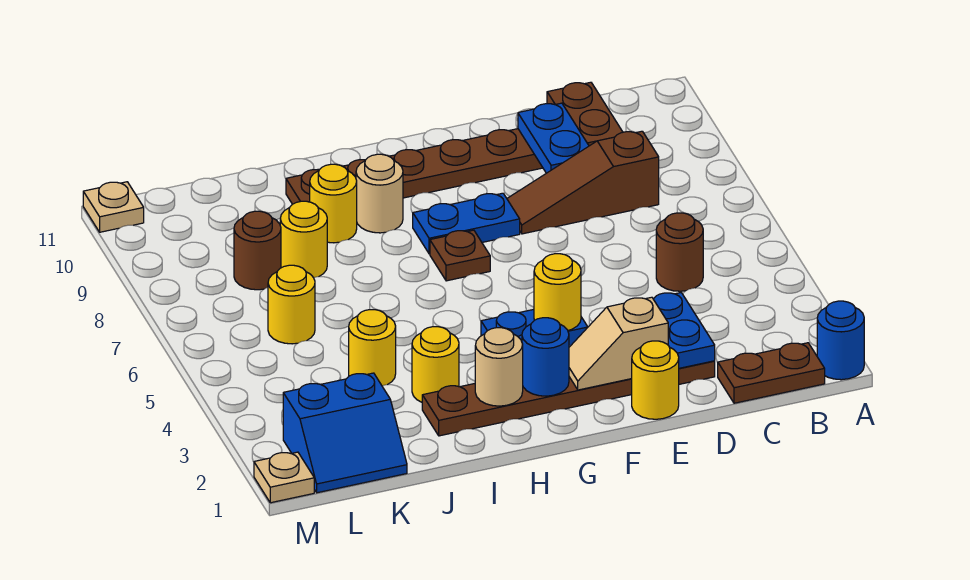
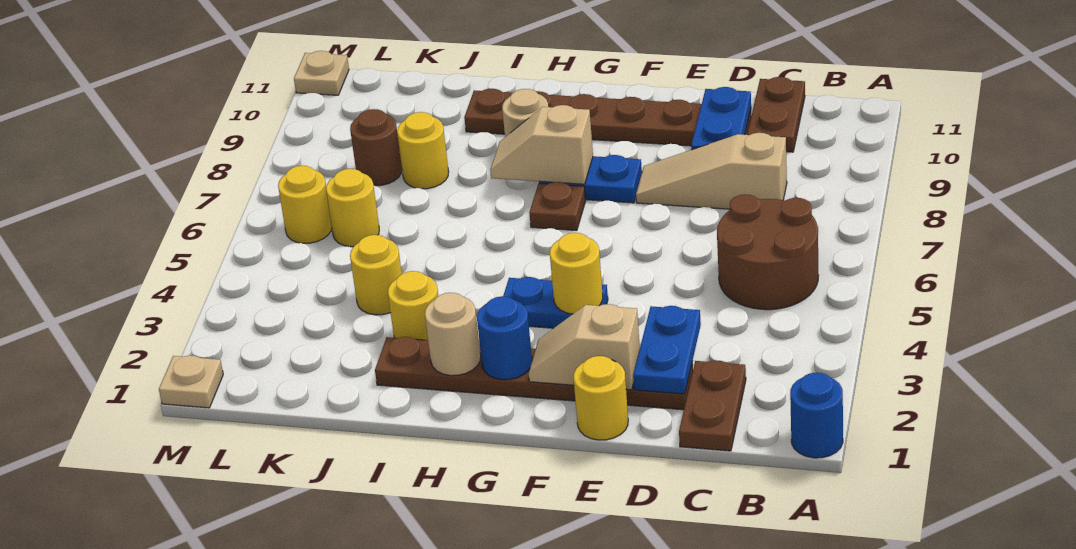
brown plate B1:C1 level 1 -> brown plate C1:C2 level 1
brown round brick C5 level 1 -> brown round brick B5:C6 level 1
brown slope C8:E8 level 1 top C -> tan slope C8:E8 level 1 top C
none -> tan slope G8:H8 level 2 top G
yellow round brick I9 level 1 -> yellow round brick L6 level 1
blue slope K1:L2 level 1 top 2 -> none

